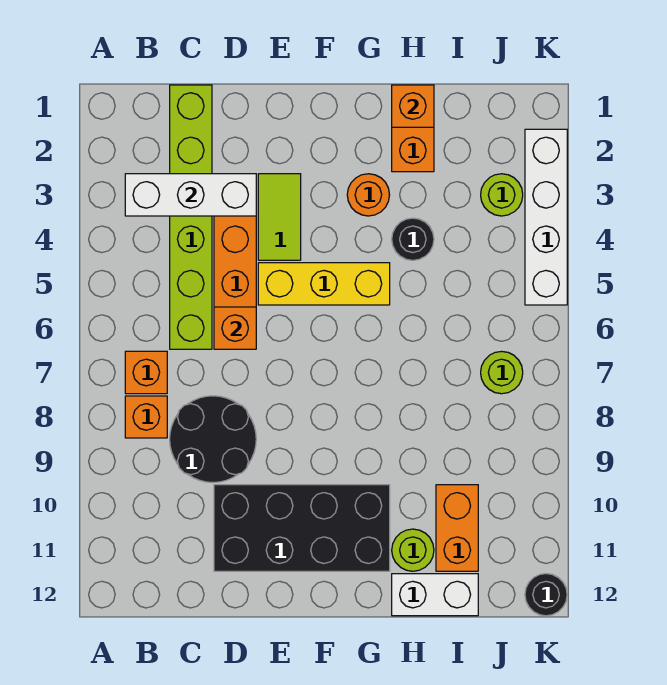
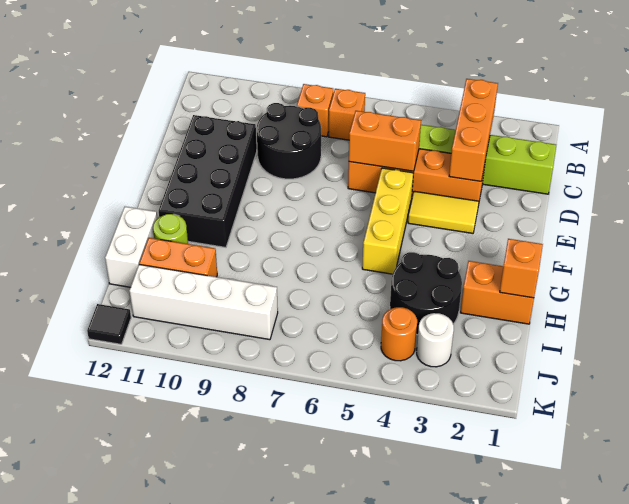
white brick B3:D3 level 2 -> orange brick B3:D3 level 2
orange brick D6 level 2 -> orange brick D5:D6 level 2
lime tile E3:E4 level 1 -> yellow tile E3:E4 level 1
orange round brick G3 level 1 -> orange round brick J4 level 1
black round brick H4 level 1 -> black round brick H3:I4 level 1
lime round brick J3 level 1 -> white round brick J3 level 1
lime round brick J7 level 1 -> none
white brick K2:K5 level 1 -> white brick J8:J11 level 1
black round brick K12 level 1 -> black tile K12 level 1

